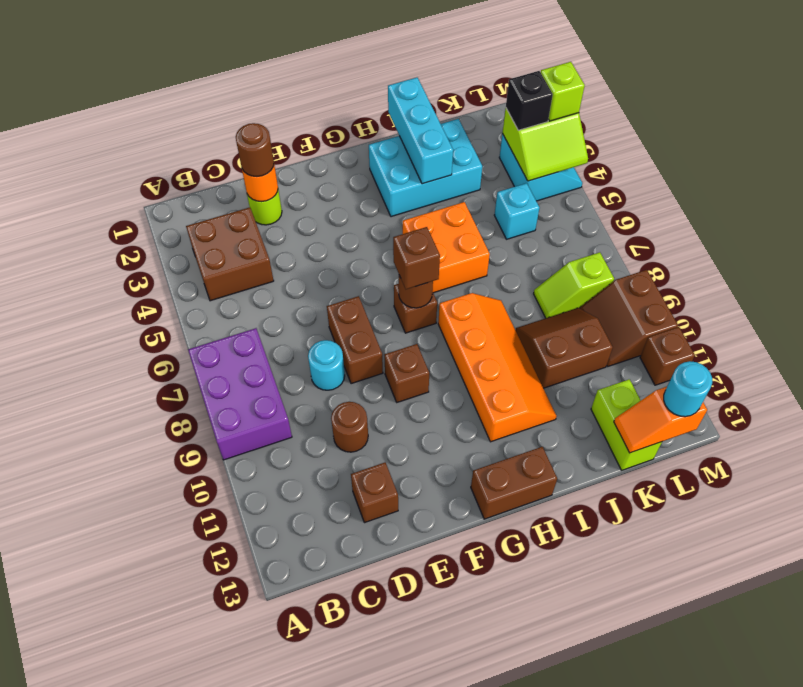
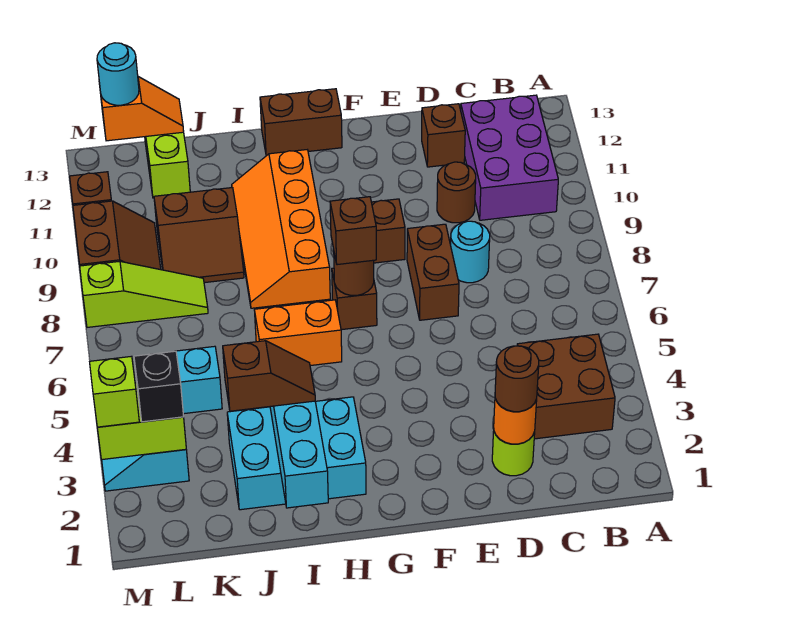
purple brick A7:B9 level 1 -> purple brick B10:C12 level 1
orange brick H5:I6 level 1 -> orange brick H6:I6 level 1
none -> brown slope I3:J3 level 3 top J
lime slope K8:L8 level 1 top L -> lime slope K8:M8 level 1 top M

